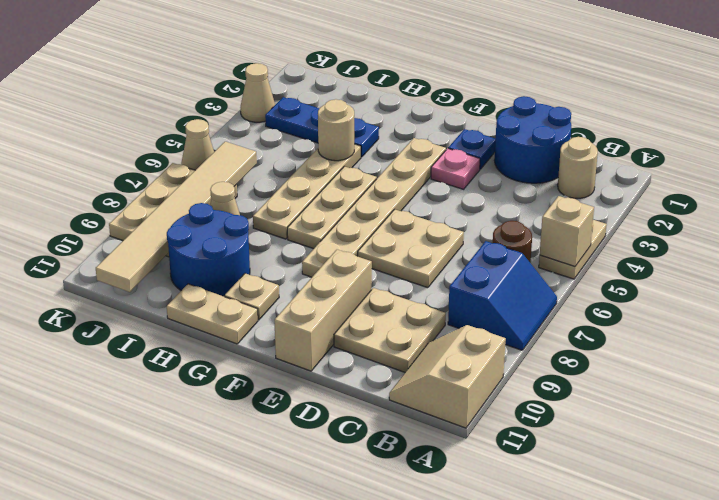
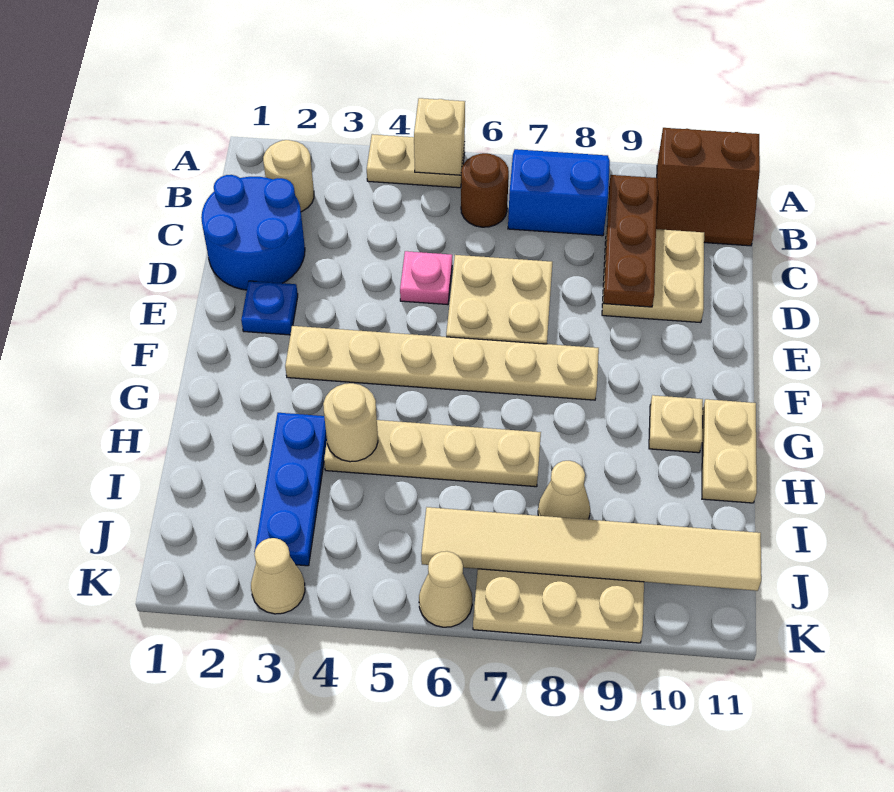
tan slope A10:B11 level 1 top A -> brown slope A10:B11 level 1 top A
none -> brown plate B9:D9 level 2
pink plate E3 level 1 -> pink plate D5 level 1
tan brick E9:E11 level 1 -> none
tan plate G5:G7 level 1 -> none
blue round brick H9:I10 level 1 -> none

